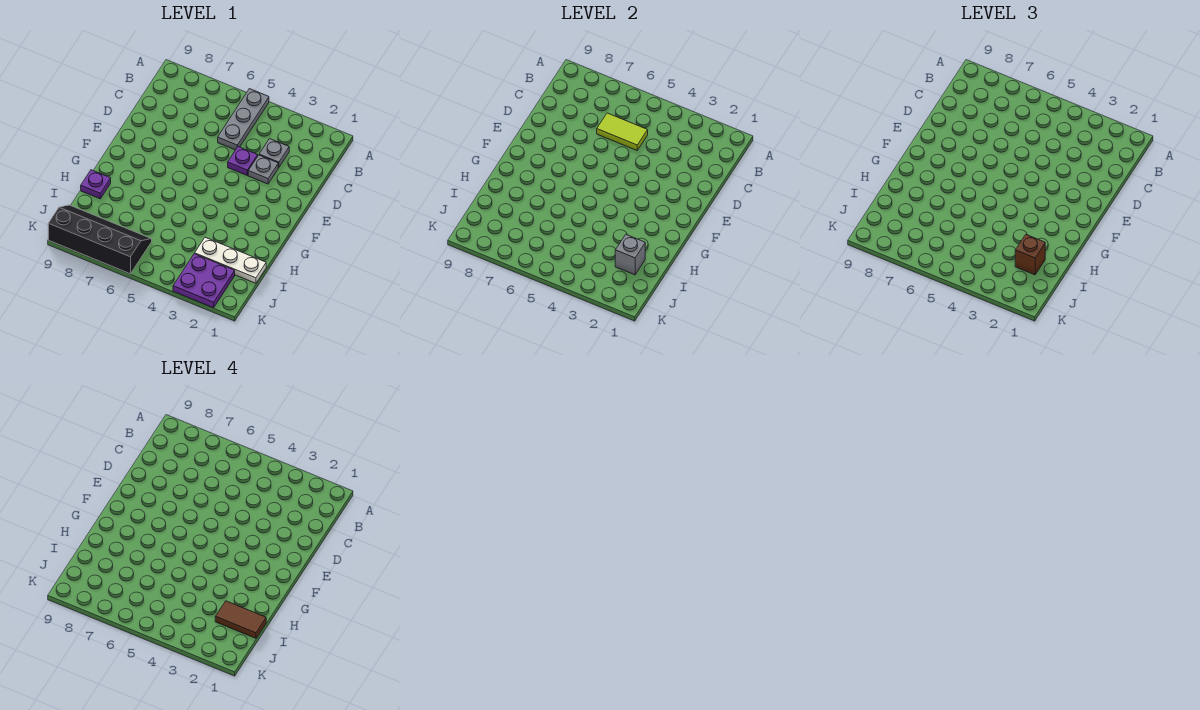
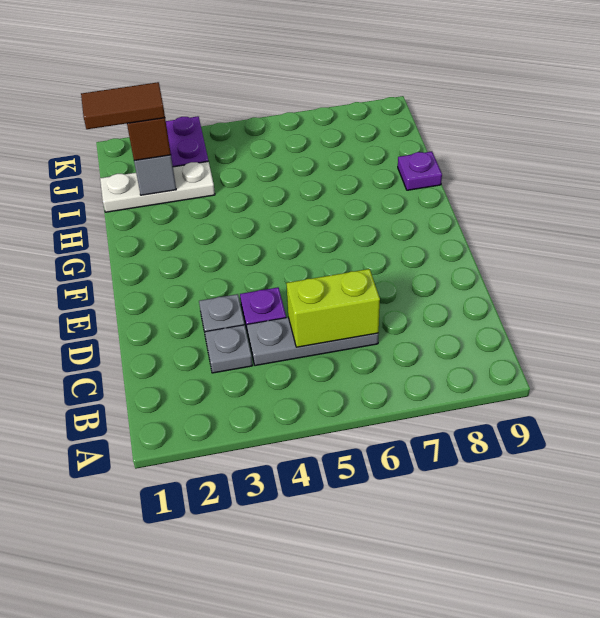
grey plate A5:C5 level 1 -> grey plate C4:C6 level 1
lime tile C5:C6 level 2 -> lime brick C5:C6 level 2
black slope J6:K9 level 1 top K -> none

